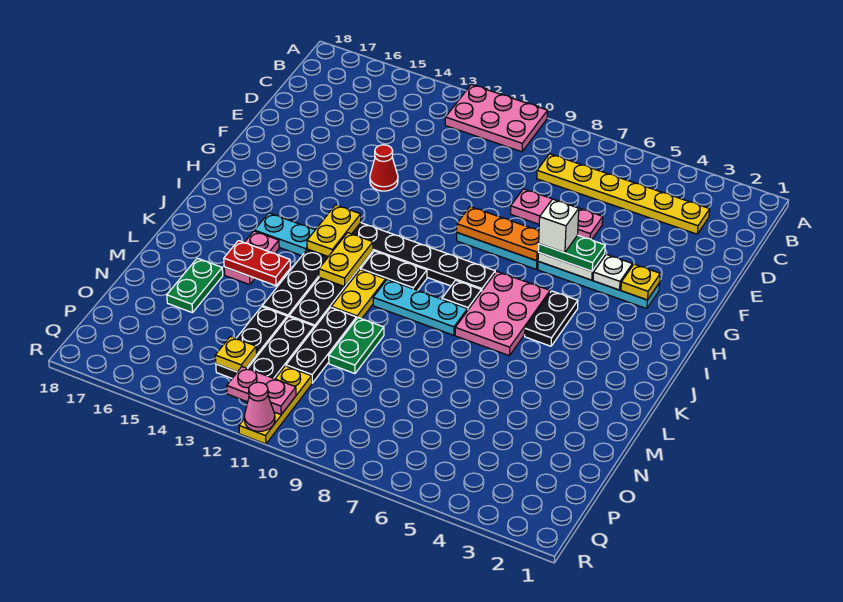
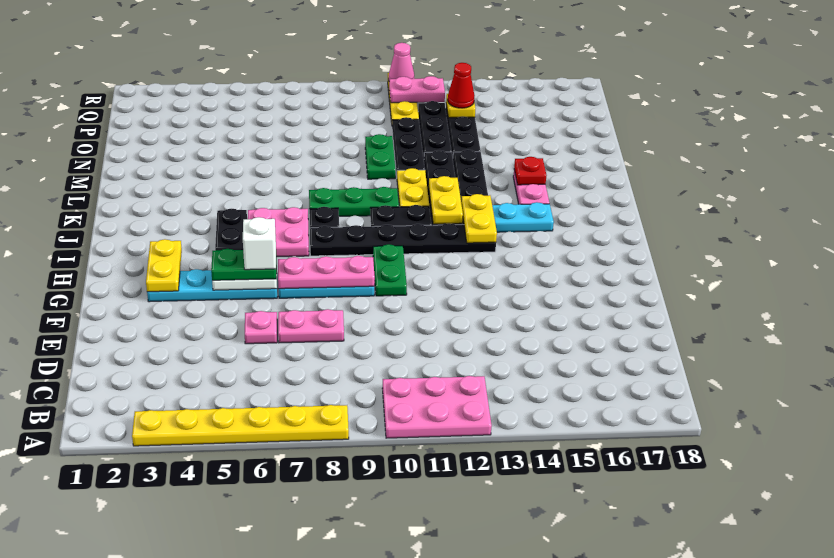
yellow plate C3:C8 level 1 -> yellow plate A3:A8 level 1
red cone F13 level 1 -> red cone P13 level 3
yellow plate G3 level 2 -> yellow plate G3:H3 level 2
white plate G4 level 2 -> none
orange plate G7:G9 level 2 -> pink plate G7:G9 level 2
pink plate I6:K7 level 1 -> pink plate I6:J7 level 1
cyan plate K8:K10 level 1 -> green plate K8:K10 level 1
red plate L14:L15 level 2 -> red plate L15 level 2
green plate M16:N16 level 1 -> green plate G10:H10 level 1

